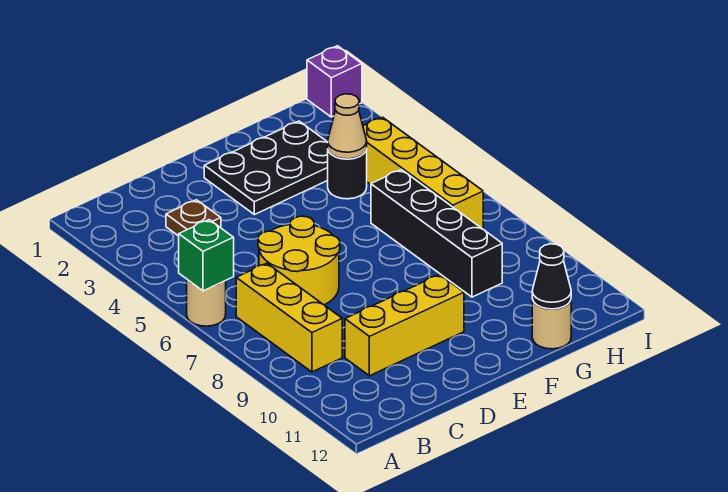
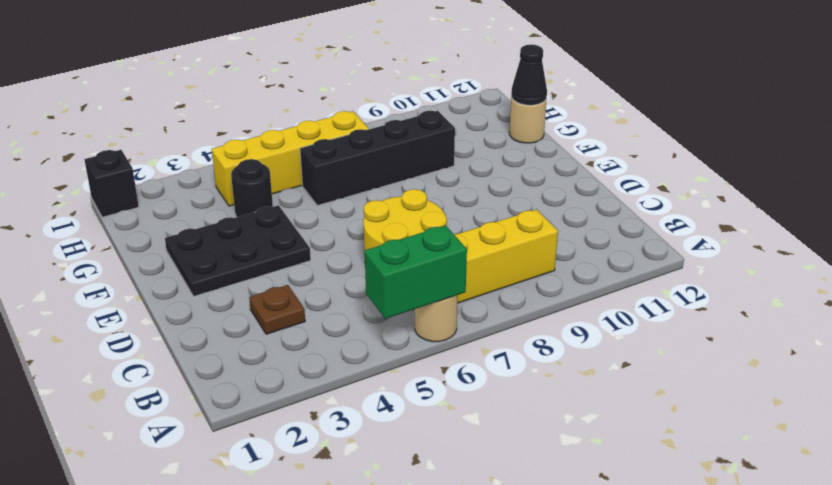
green brick A6 level 2 -> green brick A5:A6 level 2
yellow brick C10:E10 level 1 -> none
black plate E2:G3 level 1 -> black plate E2:F4 level 1
tan cone G4 level 2 -> none
purple brick I1 level 1 -> black brick I1 level 1

